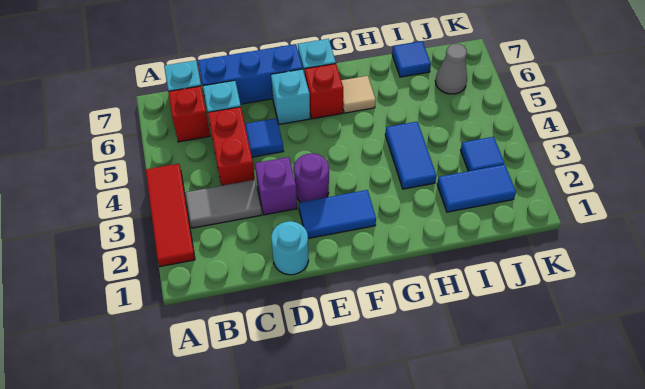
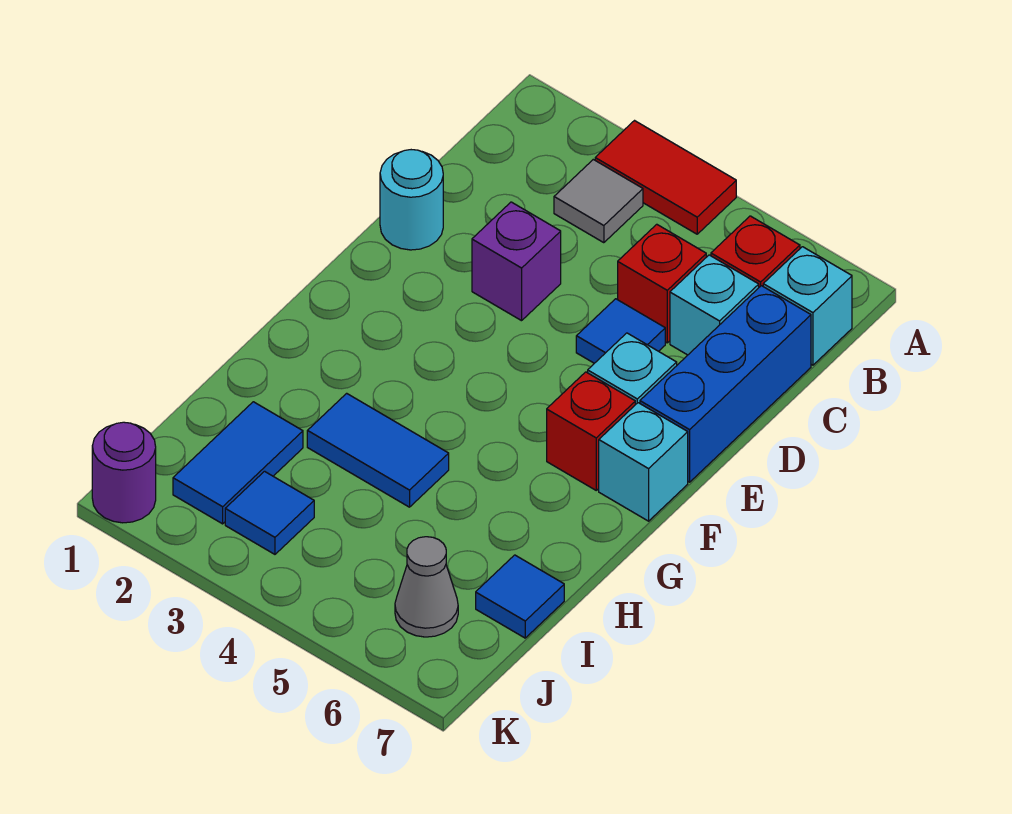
red tile A2:A4 level 1 -> red tile A3:A4 level 1
grey tile B3:C3 level 1 -> grey tile B3 level 1
red brick C4:C5 level 1 -> red brick C5 level 1
blue tile E2:F2 level 1 -> none
purple round brick E3 level 1 -> purple round brick K1 level 1
tan tile G6 level 1 -> none

